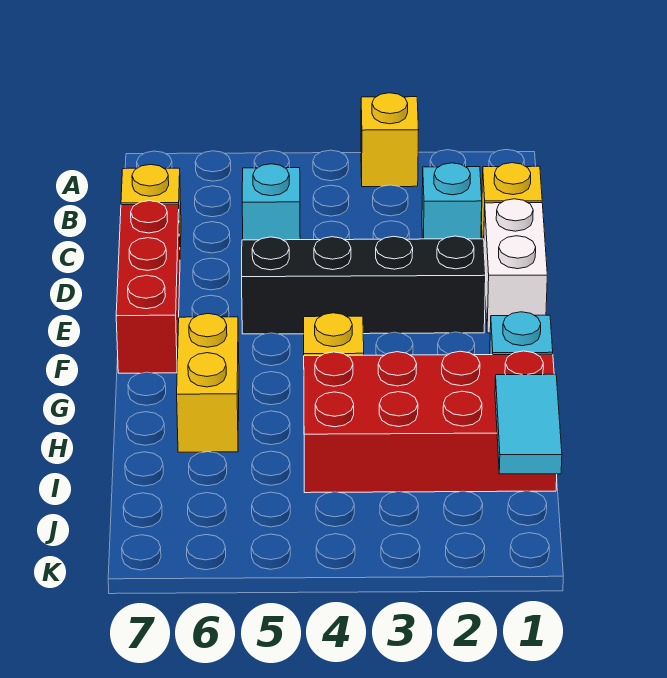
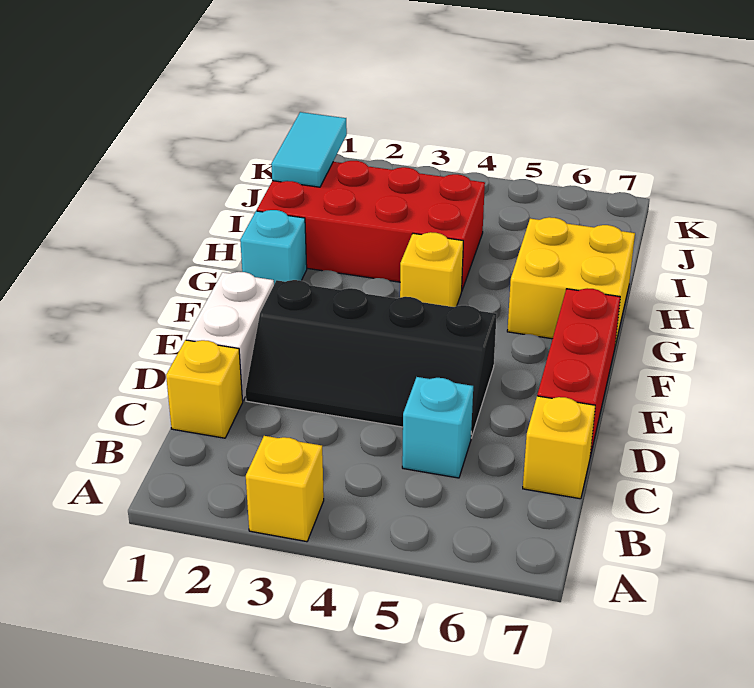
cyan brick C2 level 1 -> none
yellow brick G6:H6 level 1 -> yellow brick G6:H7 level 1

